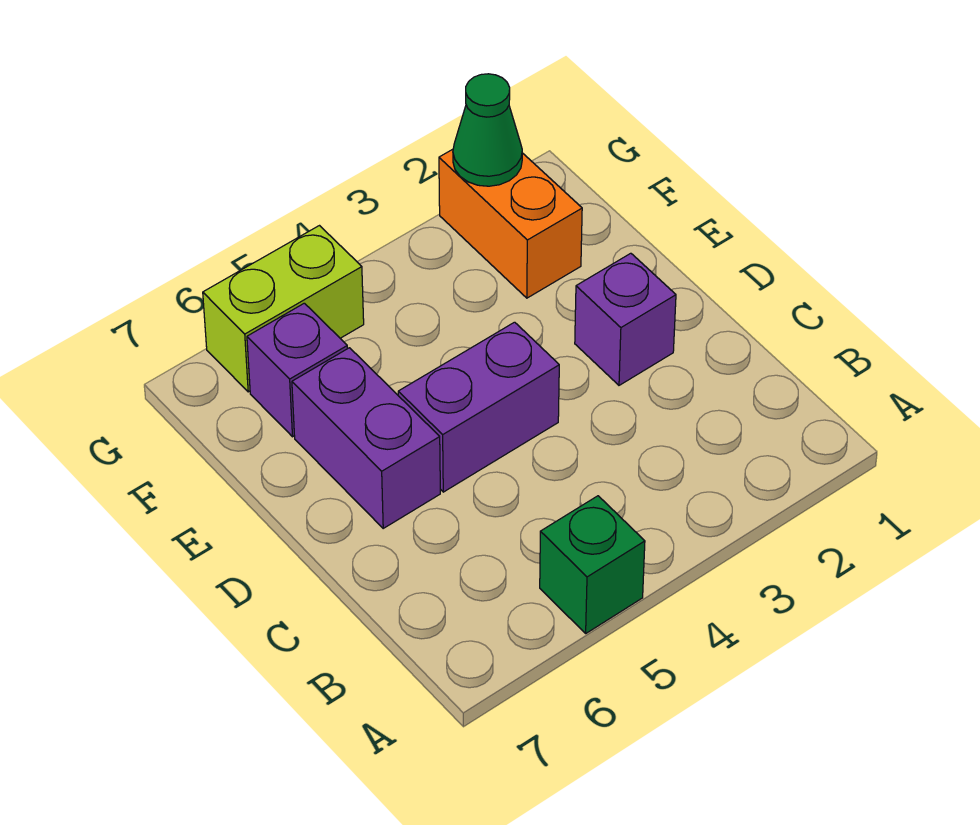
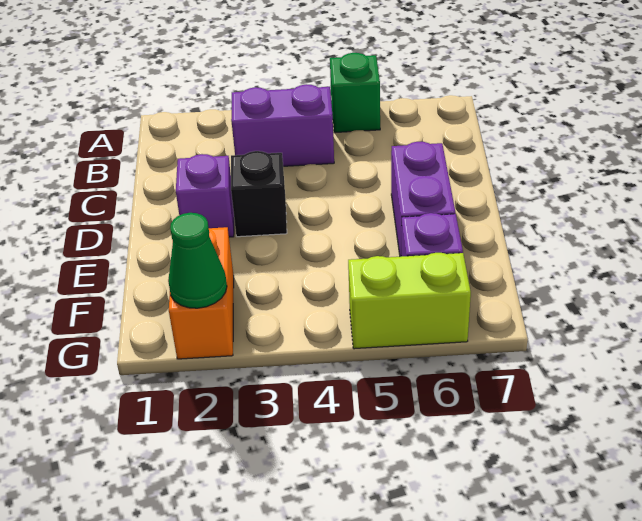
none -> black brick D3 level 1
purple brick D4:D5 level 1 -> purple brick B3:B4 level 1

